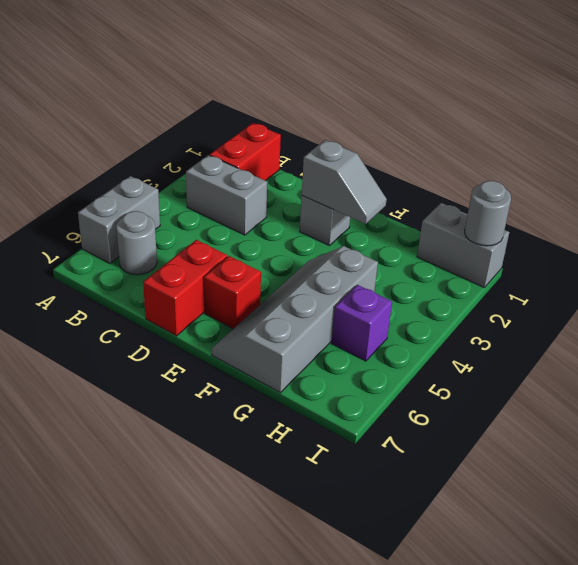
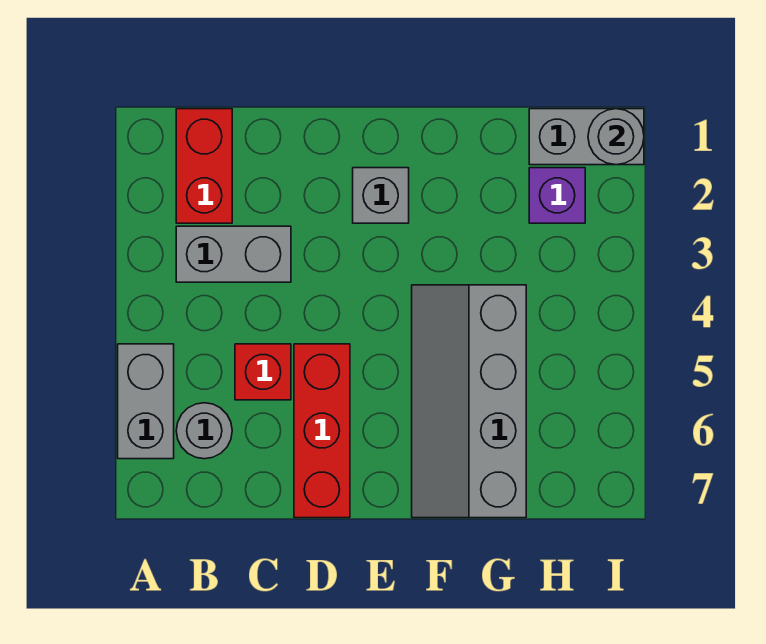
red brick D6:D7 level 1 -> red brick D5:D7 level 1
grey slope E2:F2 level 2 top E -> none
red brick E6 level 1 -> red brick C5 level 1
purple brick H5 level 1 -> purple brick H2 level 1

